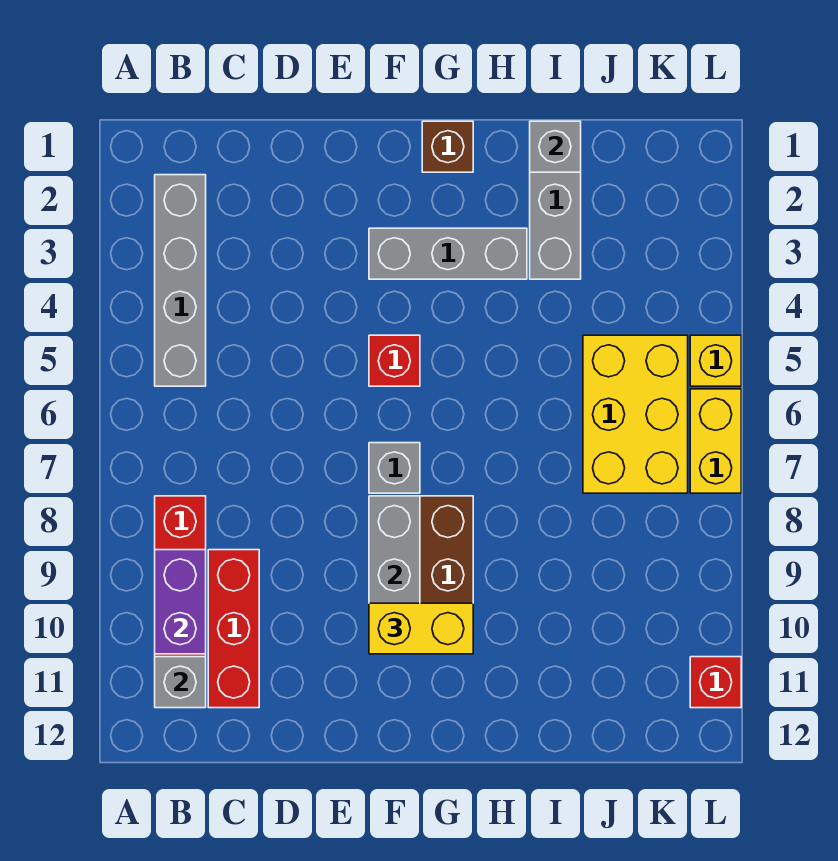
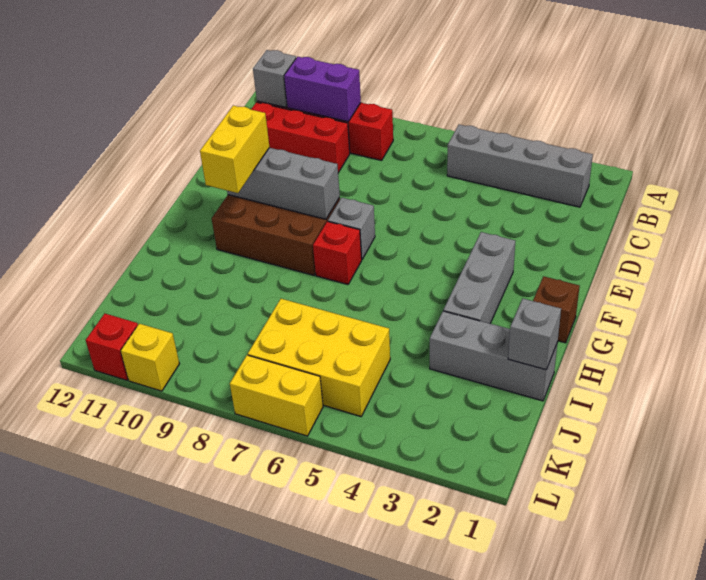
red brick F5 level 1 -> red brick G7 level 1
yellow brick L5 level 1 -> yellow brick L10 level 1

